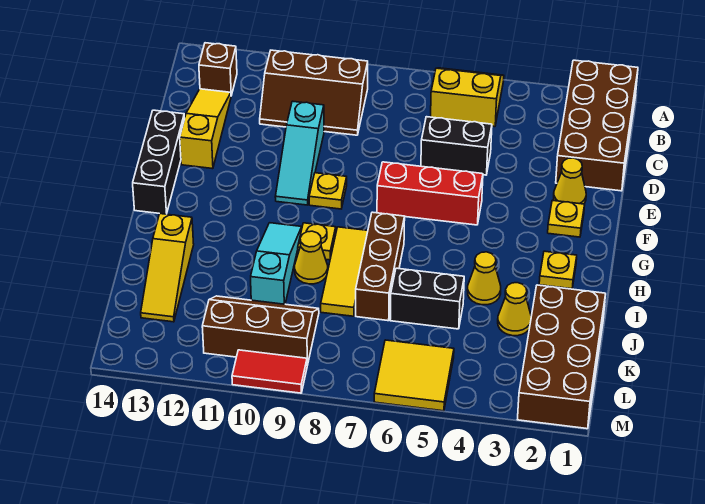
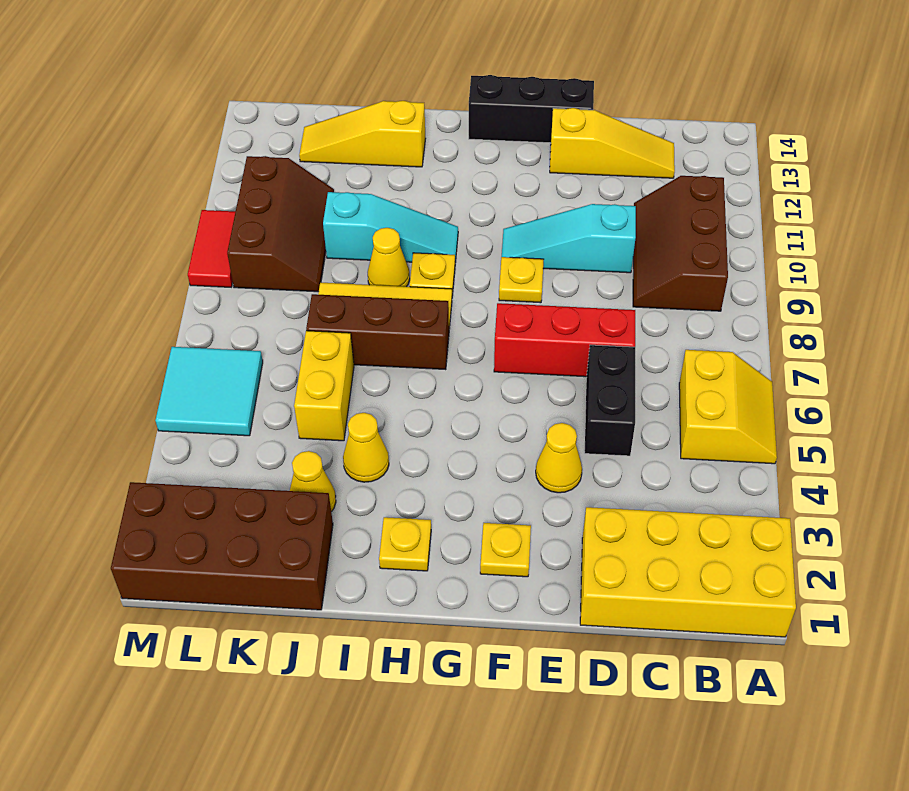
brown brick A1:D2 level 1 -> yellow brick A1:D2 level 1
brown brick B13 level 1 -> none
yellow cone E2 level 1 -> yellow cone E4 level 1
red brick F5:F7 level 1 -> red brick D7:F7 level 1
black brick J5:J6 level 1 -> yellow brick J5:J6 level 1
yellow tile L5:M6 level 1 -> cyan tile L5:M6 level 1

